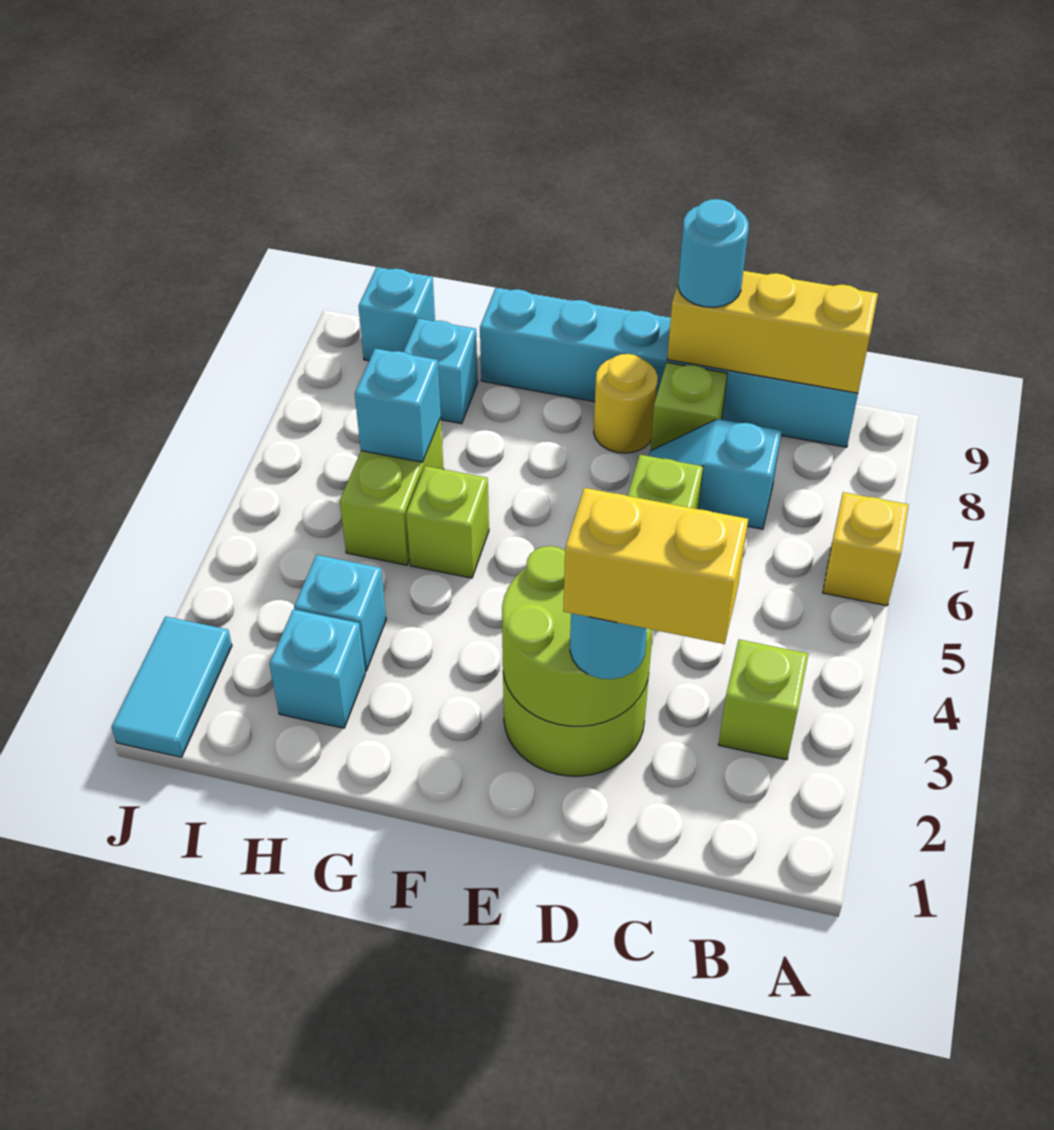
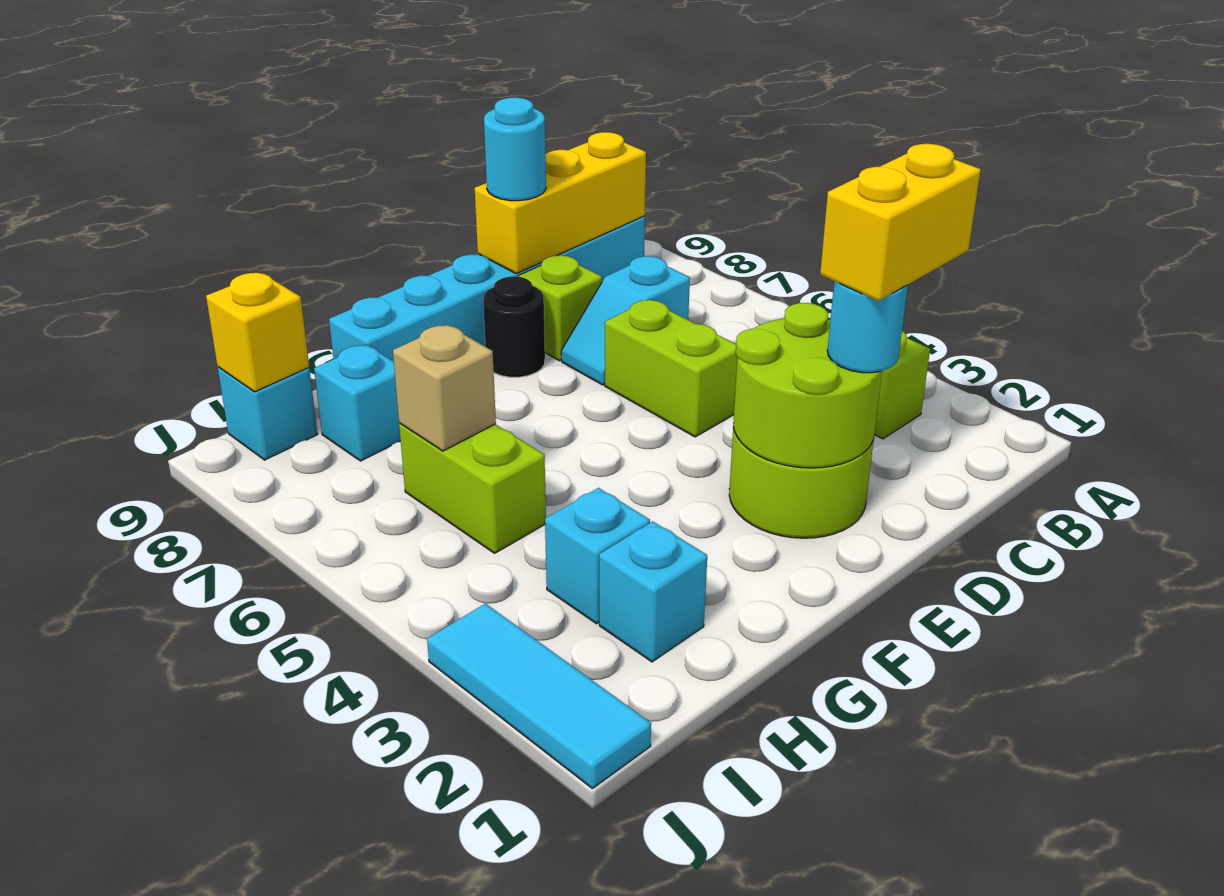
yellow brick A6 level 1 -> yellow brick I9 level 2
yellow round brick E8 level 1 -> black round brick E8 level 1
lime brick G5 level 1 -> none
cyan brick H6 level 2 -> tan brick H6 level 2
cyan tile J1:J2 level 1 -> cyan tile J1:J3 level 1

